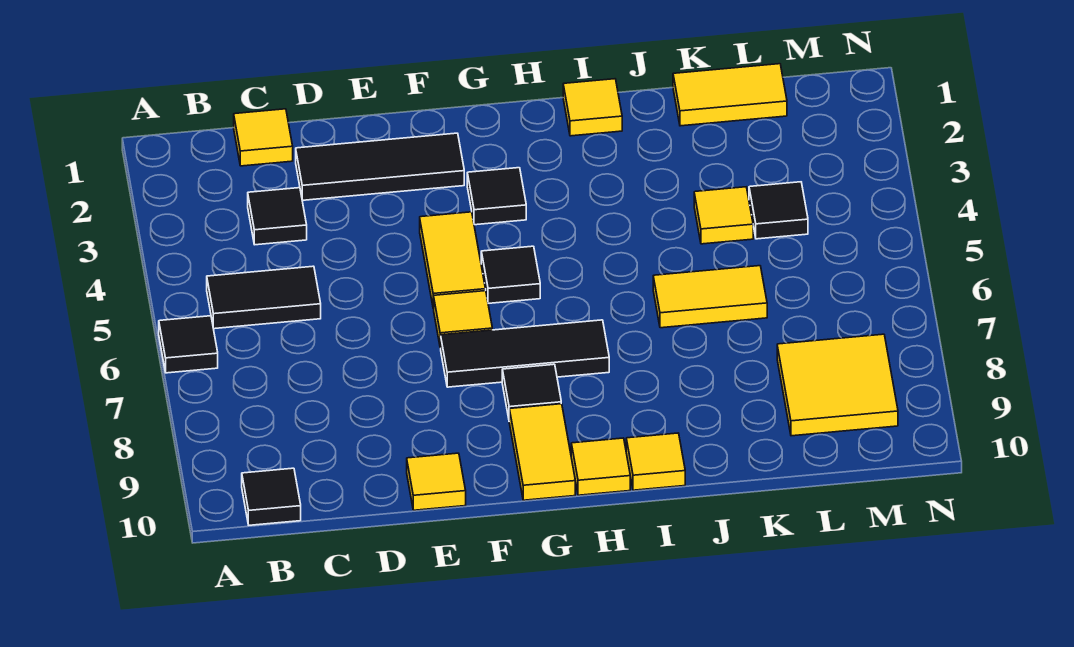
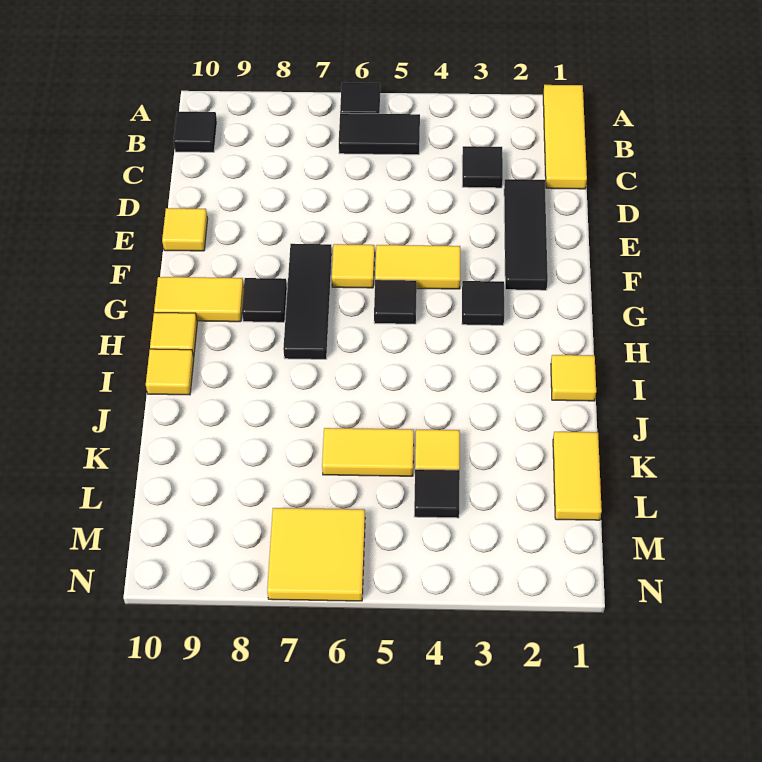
black tile B5:C5 level 1 -> black tile B5:B6 level 1
yellow tile C1 level 1 -> yellow tile A1:C1 level 1
yellow tile J6:K6 level 1 -> yellow tile K5:K6 level 1
yellow tile L8:M9 level 1 -> yellow tile M6:N7 level 1

